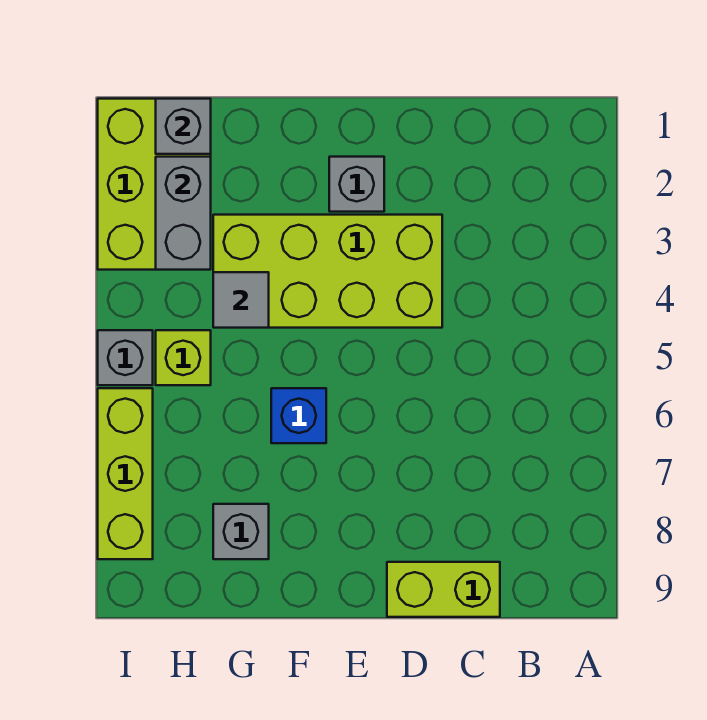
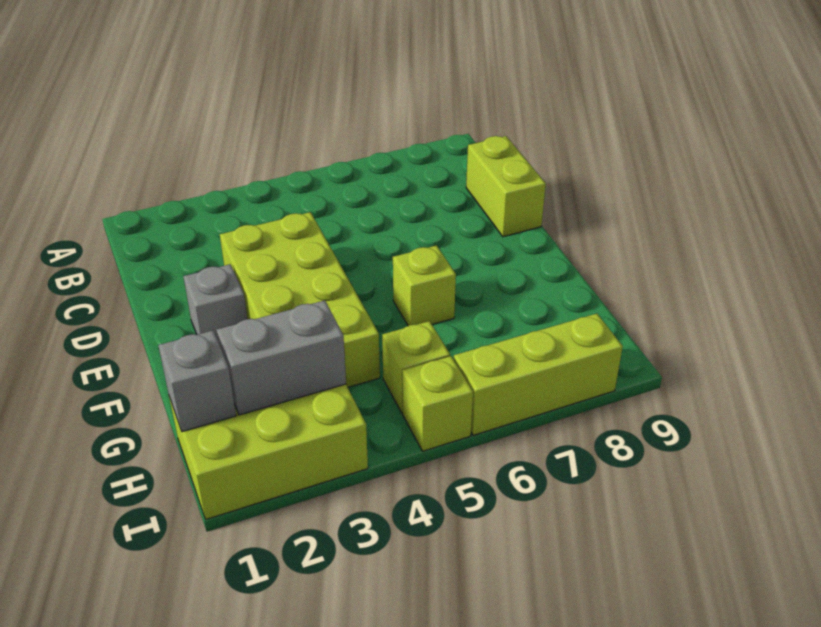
blue brick F6 level 1 -> lime brick F6 level 1
grey tile G4 level 2 -> none
grey brick G8 level 1 -> none
grey brick I5 level 1 -> lime brick I5 level 1

